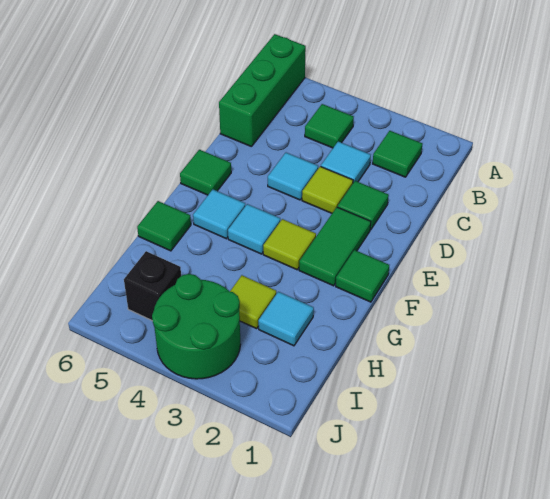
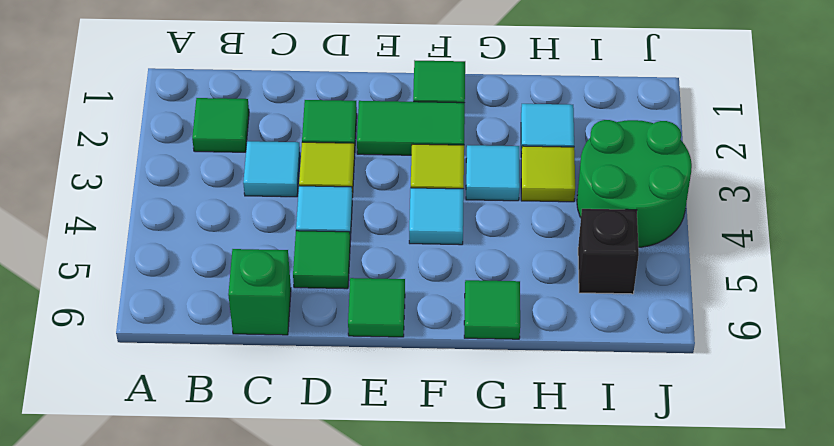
green brick A6:C6 level 1 -> green brick C6 level 1
green tile B4 level 1 -> green tile D5 level 1
cyan tile F5 level 1 -> cyan tile G3 level 1

